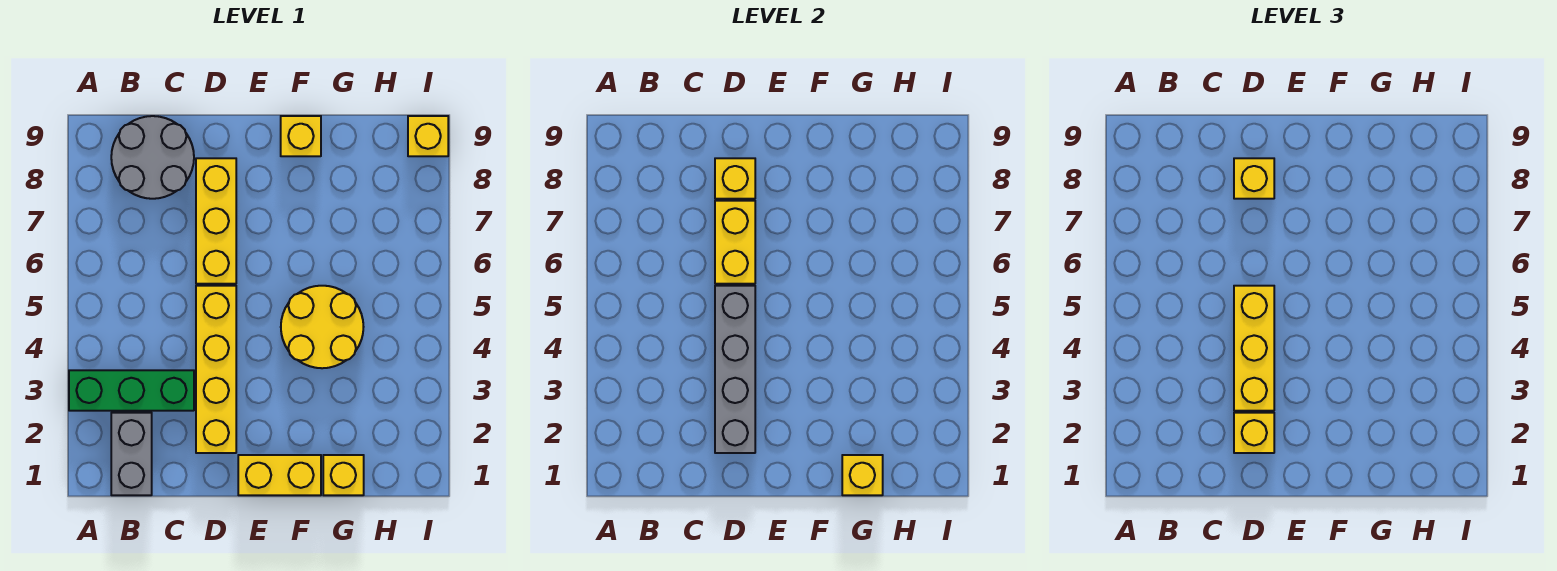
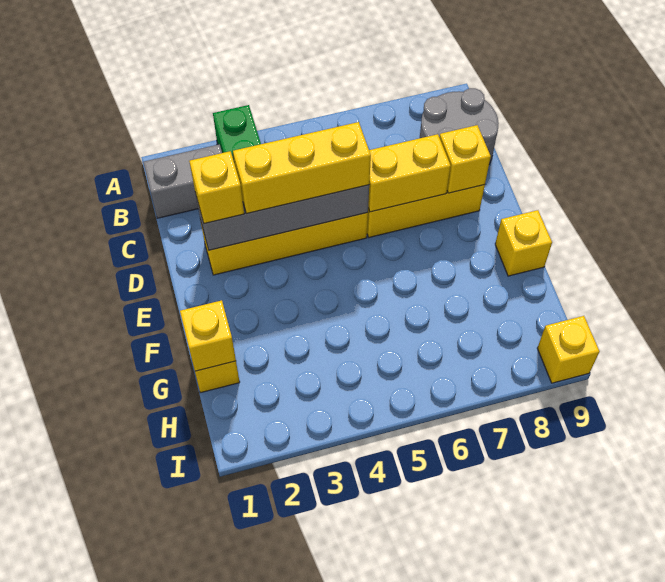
yellow brick D8 level 3 -> none
yellow brick E1:F1 level 1 -> none
yellow round brick F4:G5 level 1 -> none

